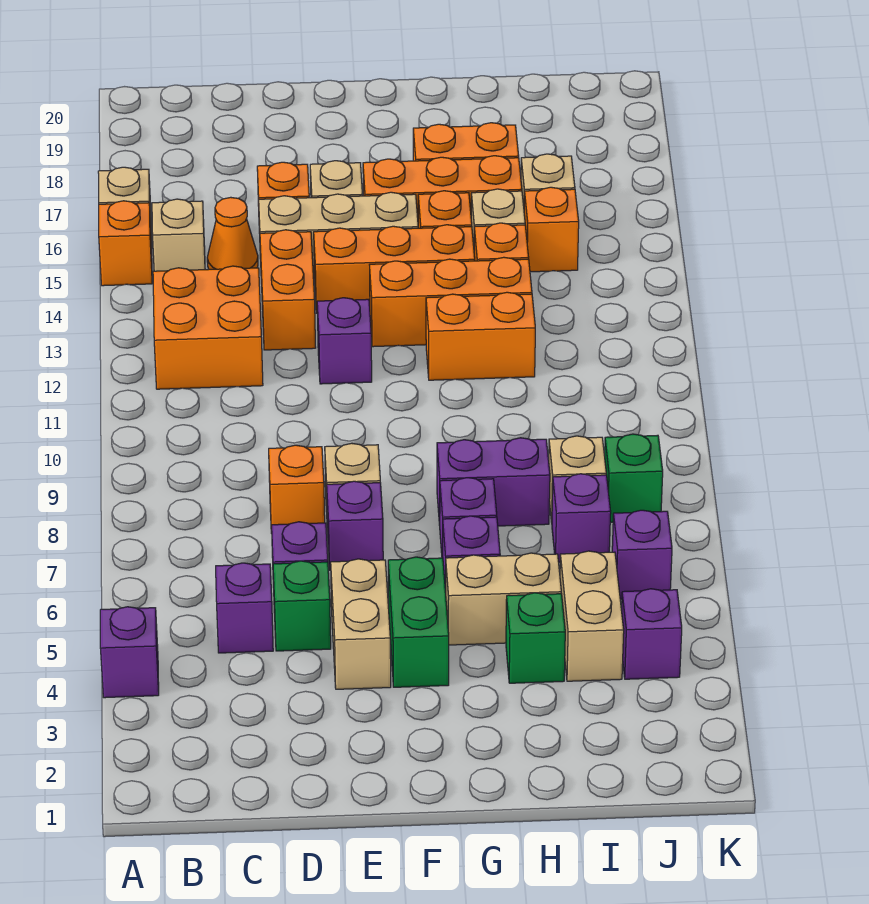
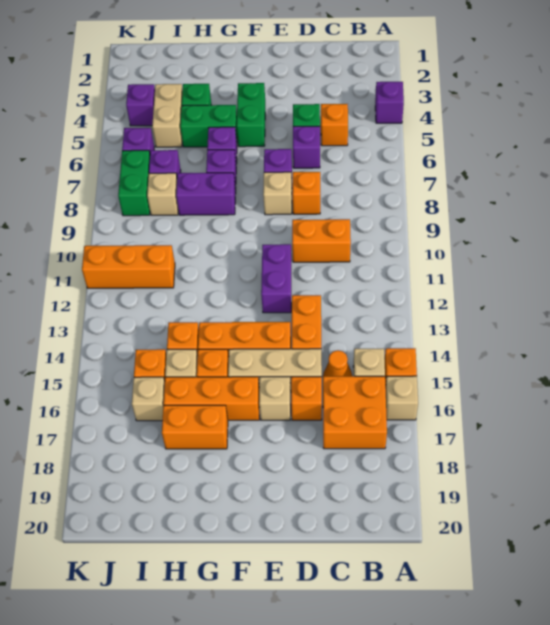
orange brick B12:C13 level 1 -> orange brick B16:C17 level 1
purple brick C5 level 1 -> orange brick C5 level 1
tan brick E4:E5 level 1 -> none
purple brick E12 level 1 -> purple brick E11:E12 level 1
orange brick F13:H13 level 1 -> orange brick I11:K11 level 1
tan brick G5:H5 level 1 -> green brick G5:H5 level 1
orange brick G12:H12 level 1 -> orange brick C10:D10 level 1
green brick J8 level 1 -> green brick J7:J8 level 1

